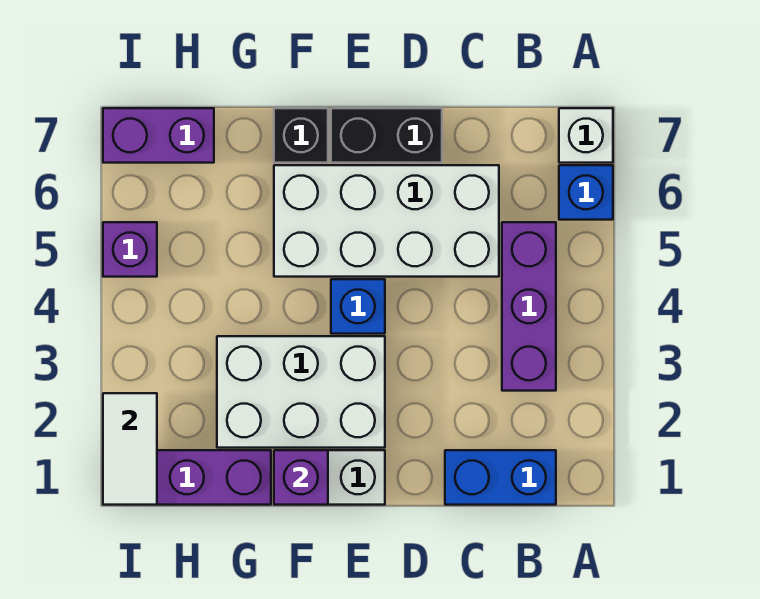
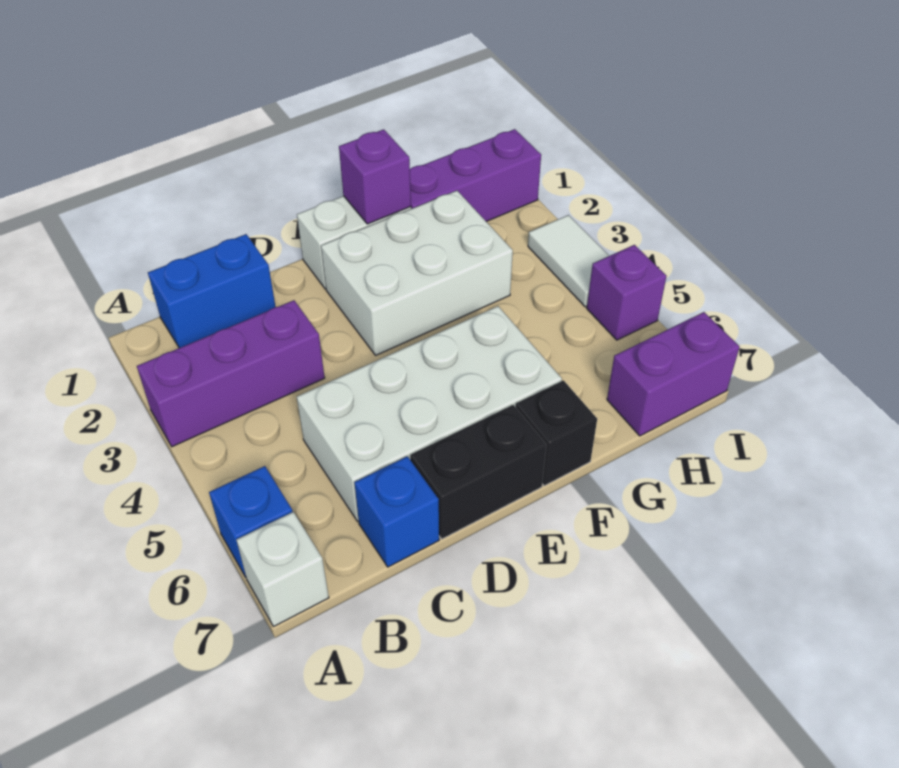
purple brick B3:B5 level 1 -> purple brick A3:C3 level 1
blue brick E4 level 1 -> blue brick C7 level 1
white tile I1:I2 level 2 -> white tile I3:I4 level 1

